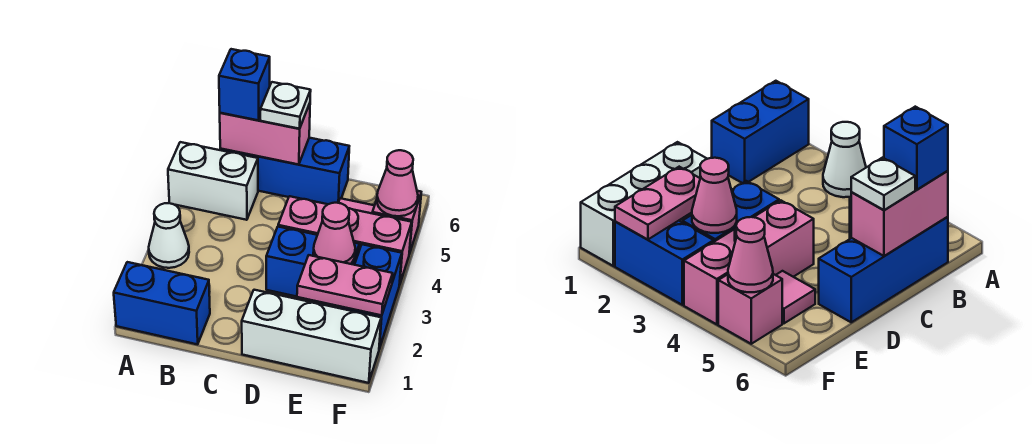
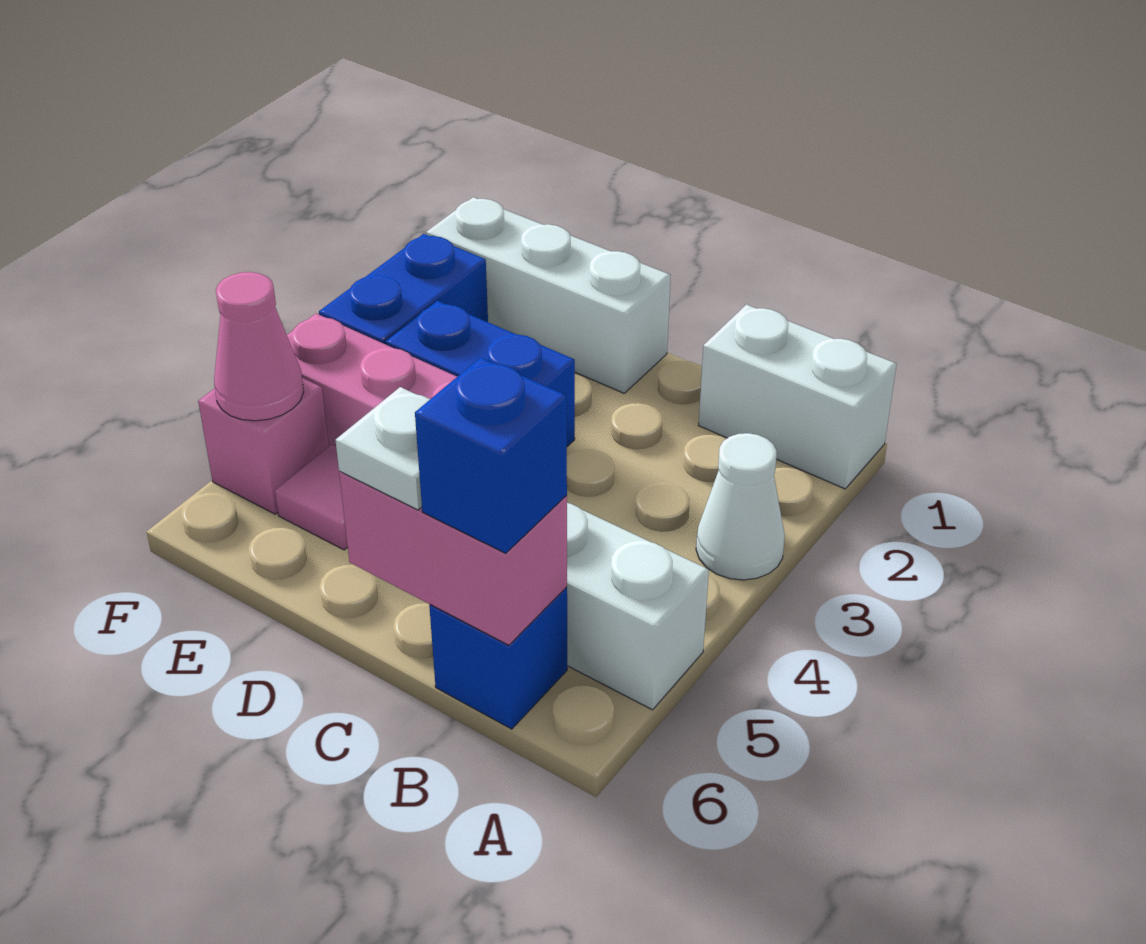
blue brick A1:B1 level 1 -> white brick A1:B1 level 1
blue brick B6:D6 level 1 -> blue brick B6 level 1
pink plate E2:F2 level 2 -> none
pink cone E3 level 2 -> none

